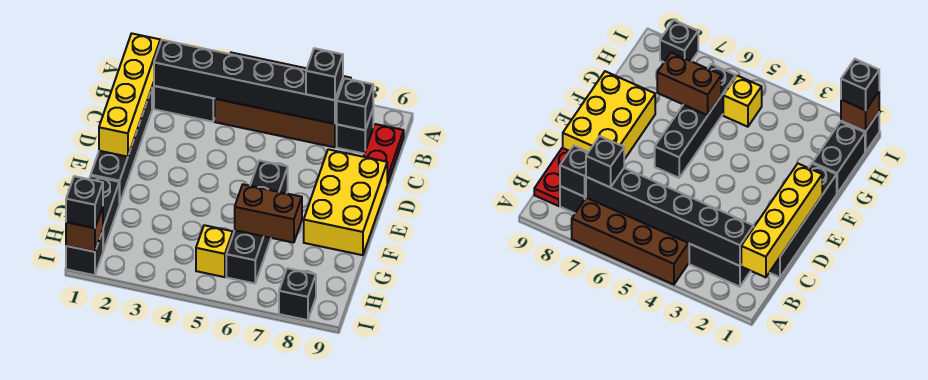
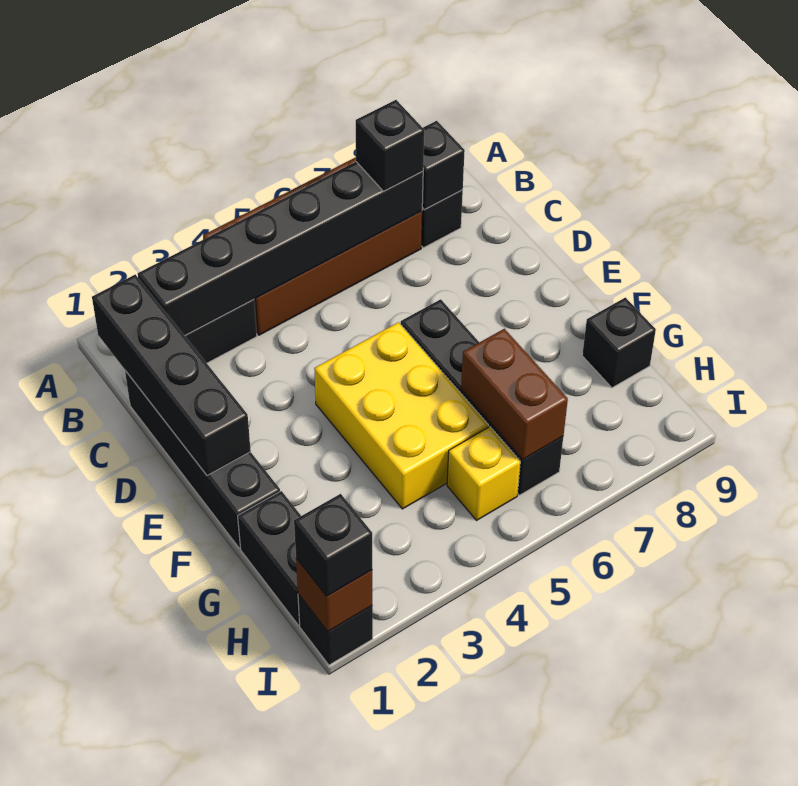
yellow brick B1:E1 level 2 -> black brick B1:E1 level 2
red plate B9:C9 level 1 -> none
yellow brick D8:F9 level 1 -> yellow brick E4:G5 level 1
brown brick G6:G7 level 2 -> brown brick G6:H6 level 2
black brick I8 level 1 -> black brick G9 level 1

